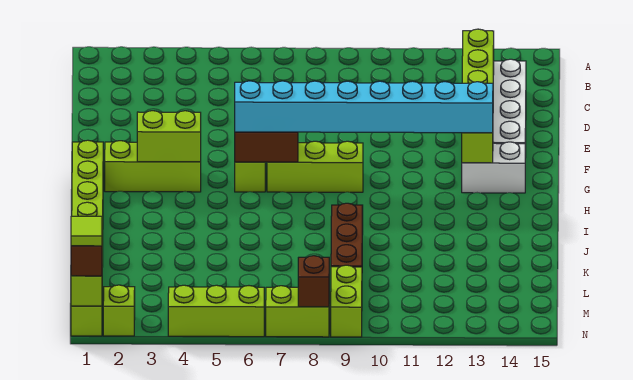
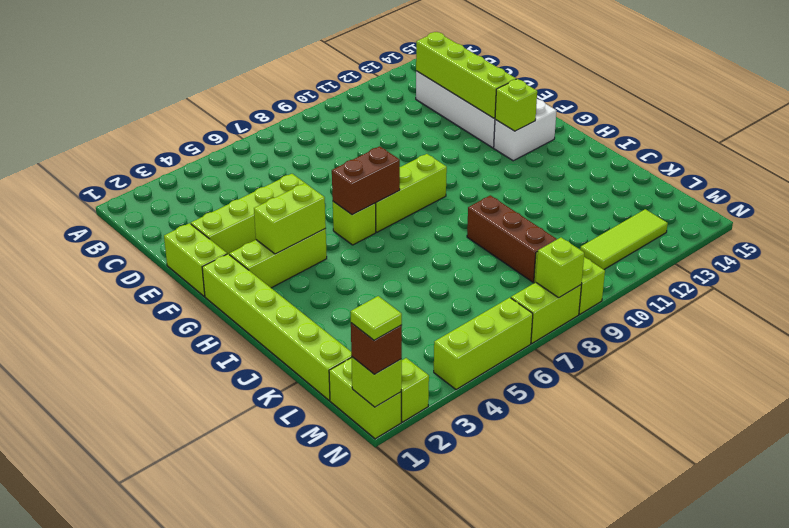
none -> lime brick E1:F1 level 1
none -> lime brick E2:E5 level 1
cyan brick G6:G13 level 3 -> none
none -> lime tile M11:M13 level 1
brown brick N8 level 2 -> lime brick N8 level 2

